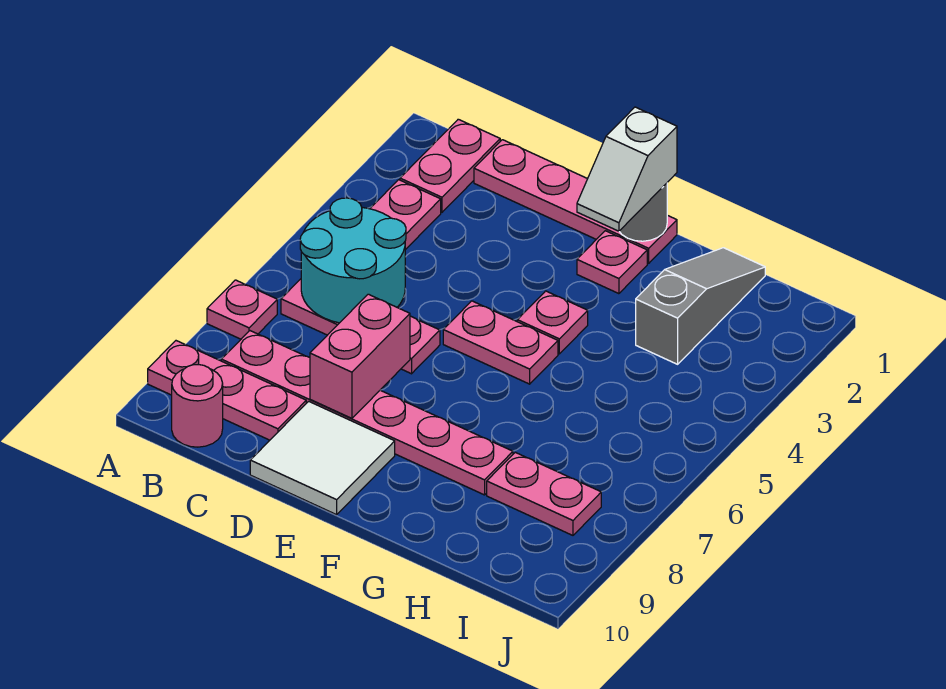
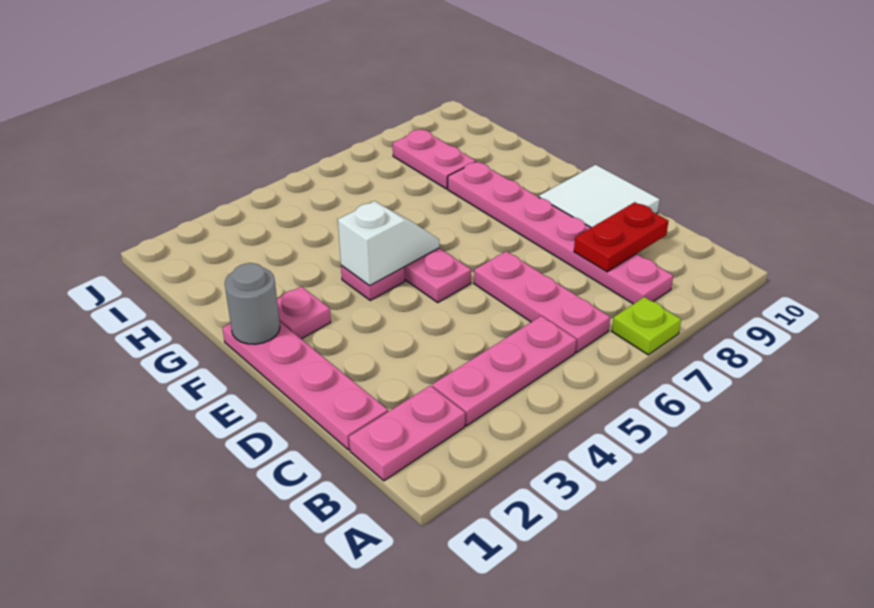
pink plate A7 level 1 -> lime plate A7 level 1
pink plate A9:C9 level 1 -> none
cyan round brick B5:C6 level 2 -> none
pink round brick B10 level 1 -> none
none -> red plate C8:C9 level 2
pink brick D7:D8 level 2 -> none
white slope F1:F2 level 3 top 1 -> white slope F4:F5 level 2 top 4
grey slope H1:H3 level 1 top 3 -> none

